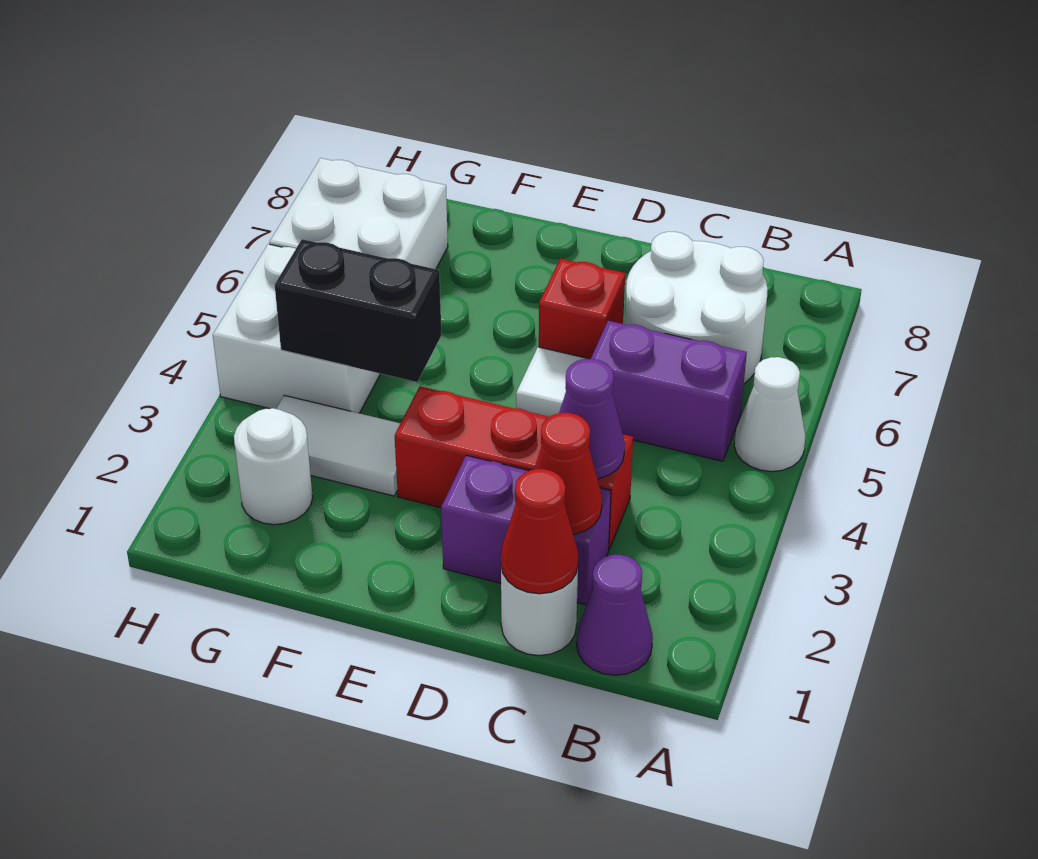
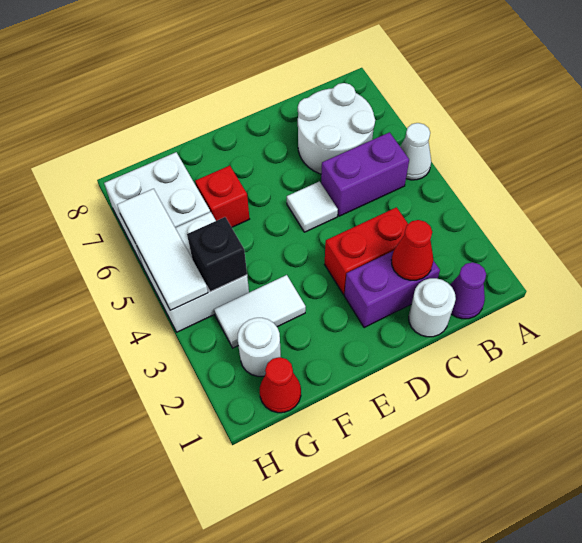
red cone C1 level 2 -> red cone G1 level 1
red brick C3:E3 level 1 -> red brick C3:D3 level 1
purple cone C3 level 2 -> none
red brick D6 level 1 -> red brick F6 level 1
black brick F4:G4 level 2 -> black brick G4 level 2
none -> white tile H4:H6 level 2

